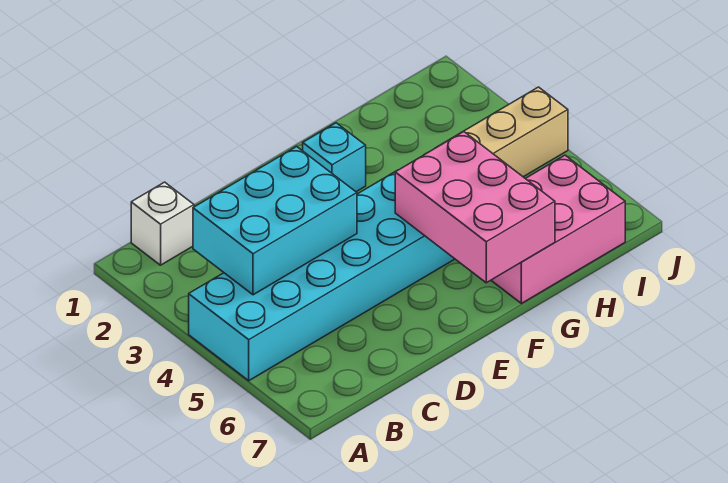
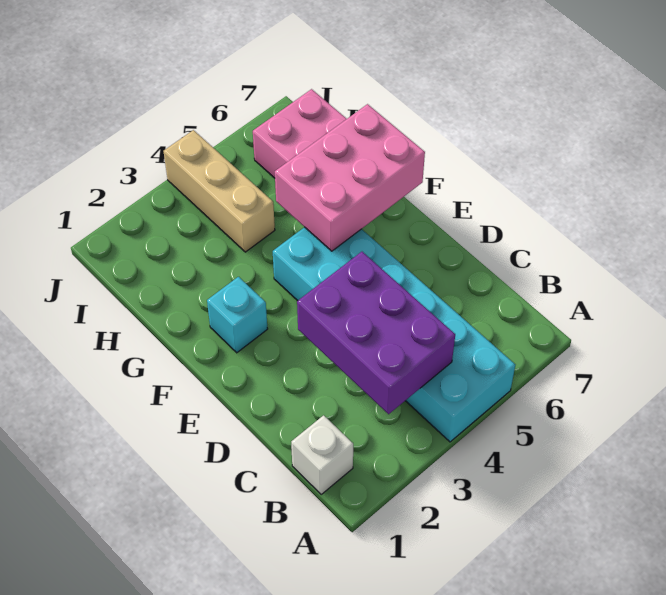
cyan brick B3:D4 level 2 -> purple brick B3:D4 level 2

